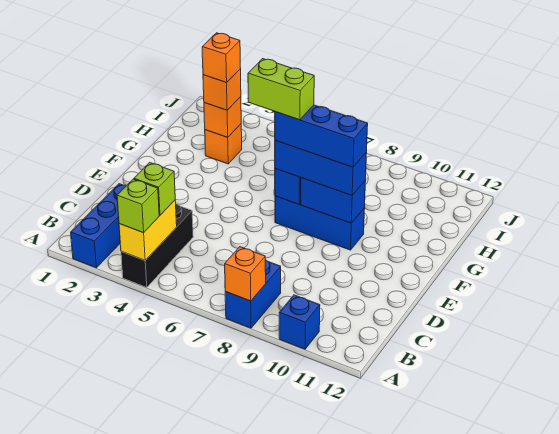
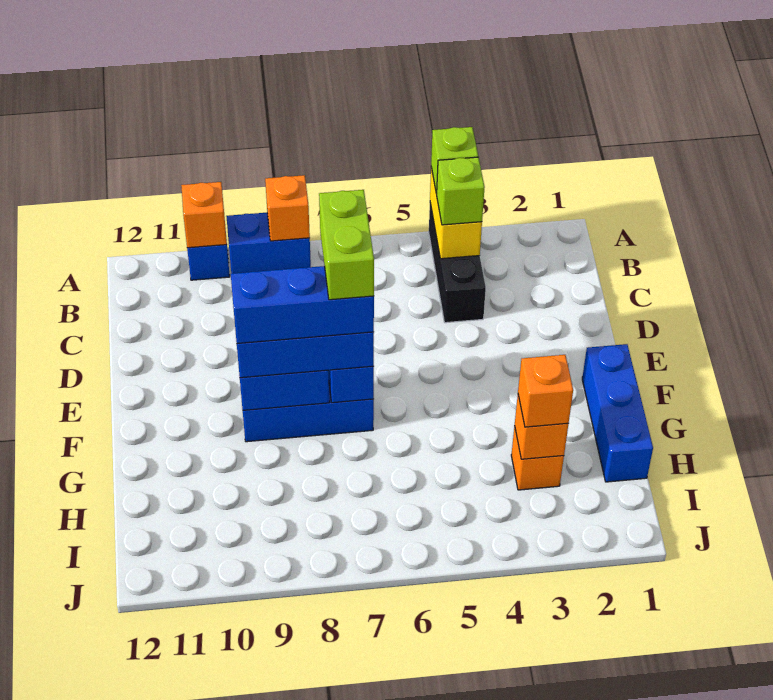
blue brick A2:C2 level 1 -> blue brick F1:H1 level 1
blue brick A8:B8 level 1 -> blue brick A8:A9 level 1
lime brick F6:F7 level 5 -> lime brick E7:F7 level 5
orange brick H3 level 4 -> orange brick A10 level 2

